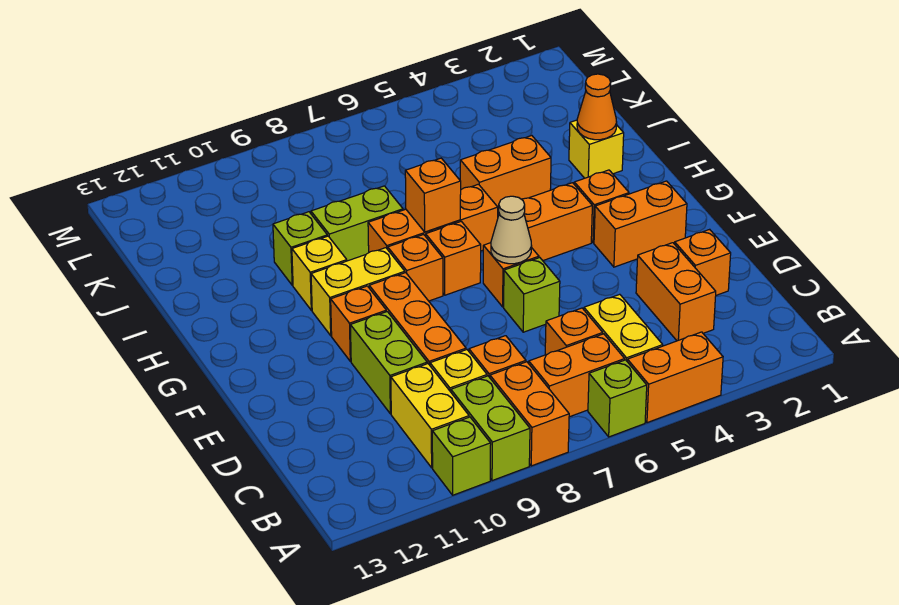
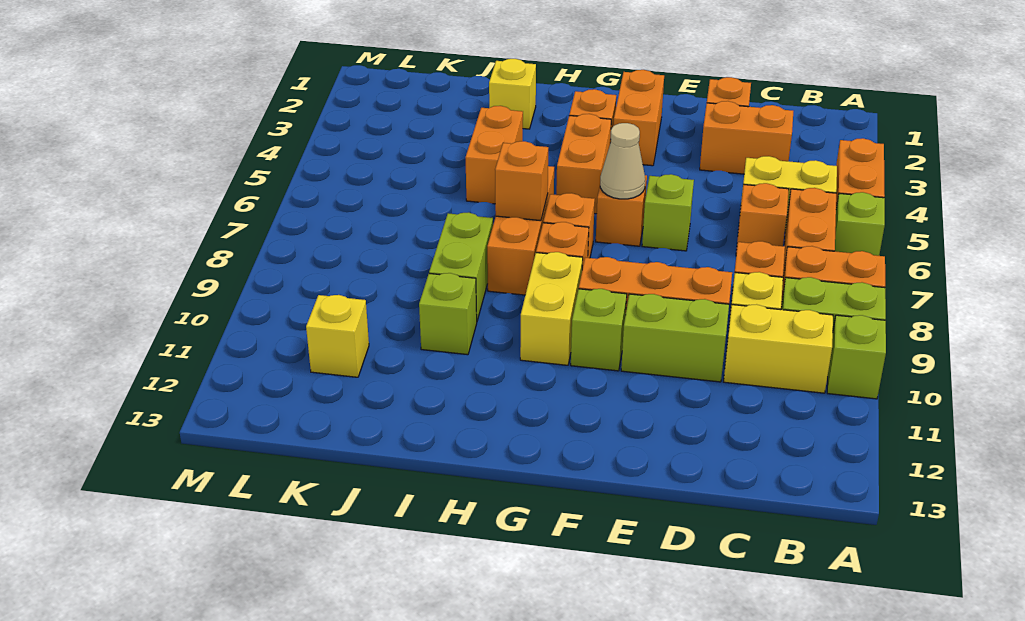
orange brick F10 level 1 -> lime brick F10 level 1
yellow brick H10 level 1 -> yellow brick K11 level 1
orange cone I2 level 2 -> none

